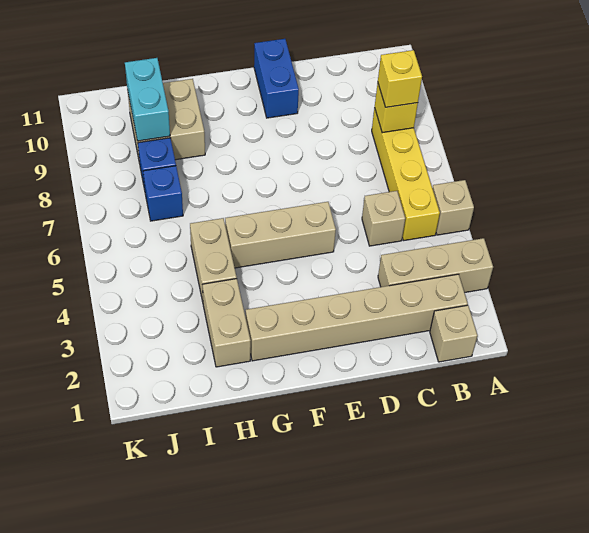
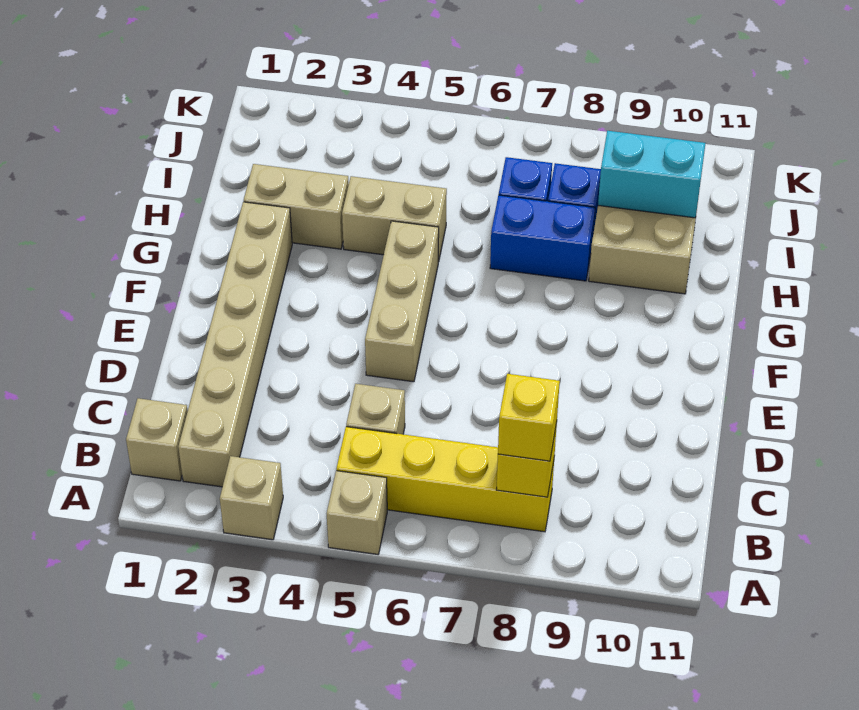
tan brick A3:C3 level 1 -> tan brick A3 level 1
blue brick E10:E11 level 1 -> blue brick H7:H8 level 1

